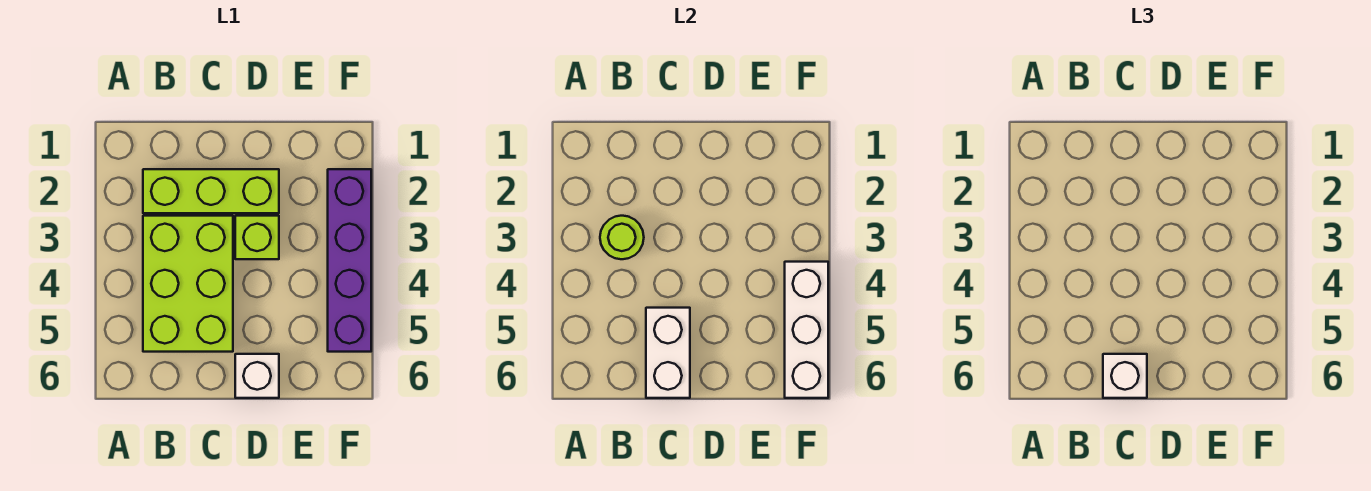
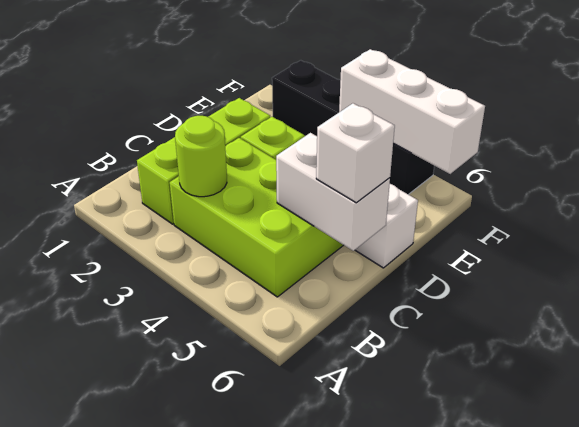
purple brick F2:F5 level 1 -> black brick F2:F5 level 1

